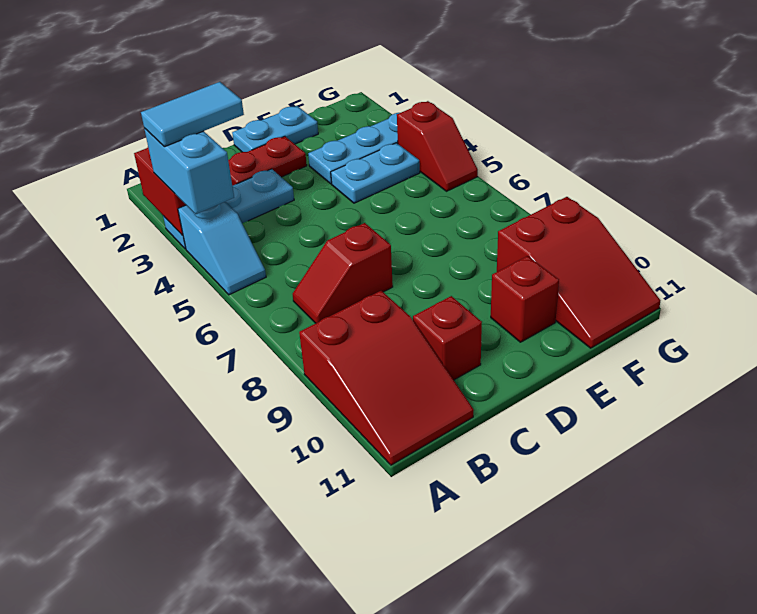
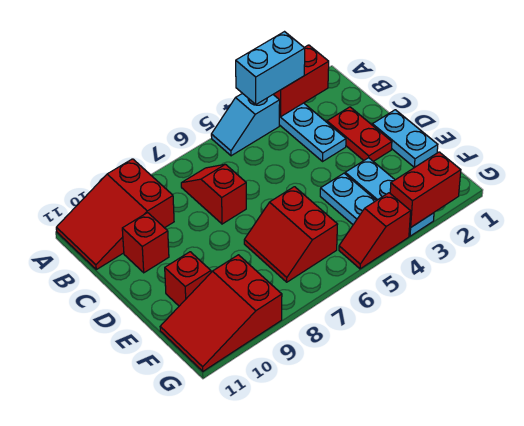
cyan tile A3:B3 level 4 -> none
none -> red slope E6:F7 level 1 top 6
none -> red brick G2:G3 level 2

